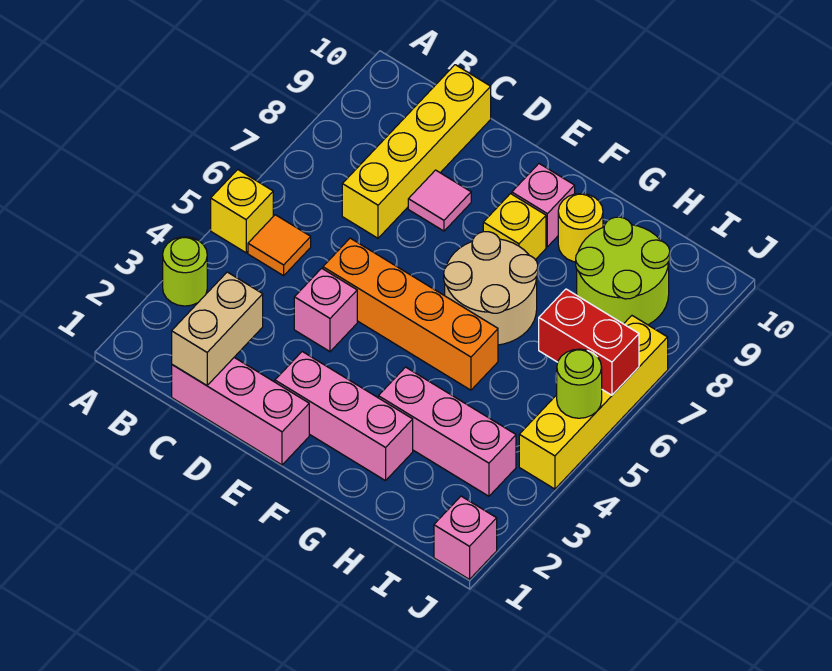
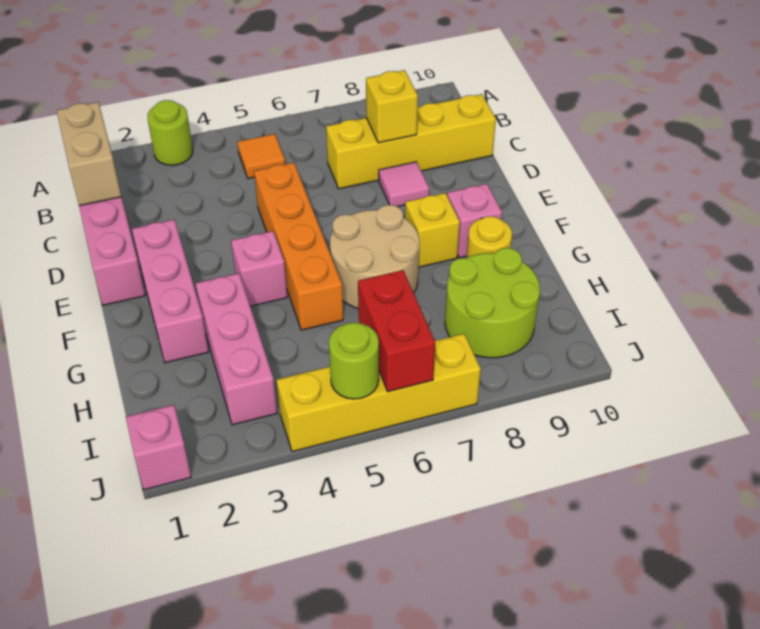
yellow brick A5 level 1 -> yellow brick C8 level 2
tan brick C1:C2 level 2 -> tan brick B1:C1 level 2
pink brick D4 level 1 -> pink brick F4 level 1

